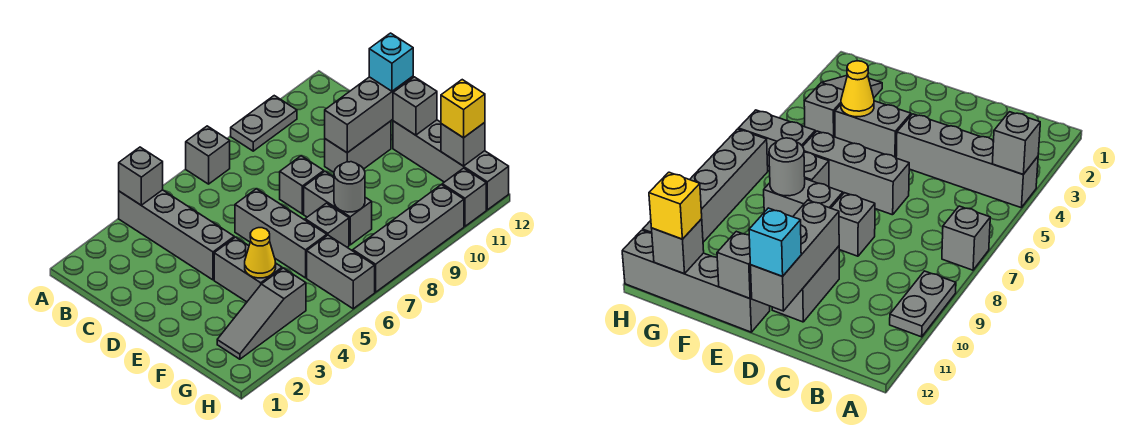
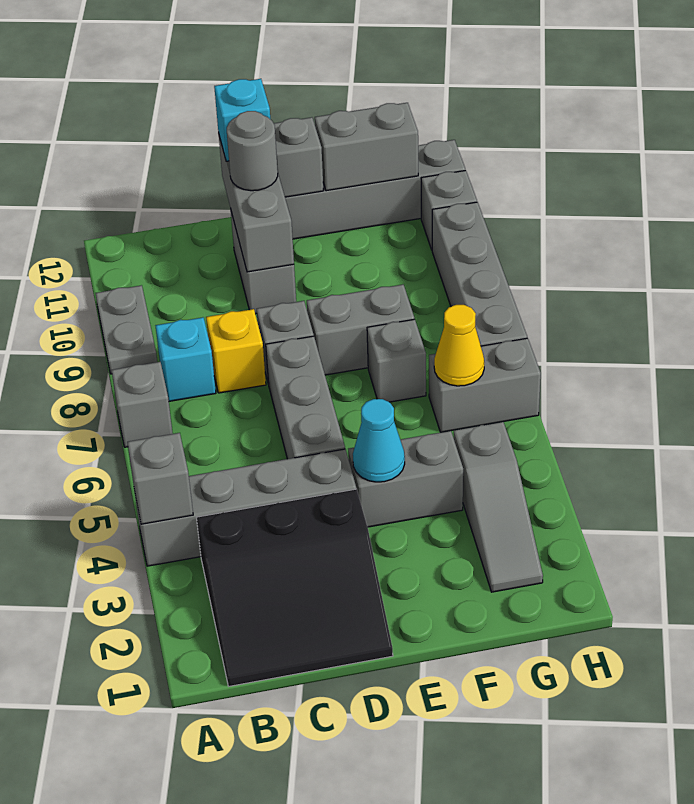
none -> black slope B1:D3 level 1 top 3
none -> cyan brick B8 level 1
grey brick D6:F6 level 1 -> grey brick D5:D7 level 1
none -> cyan cone E4 level 2
yellow cone F4 level 2 -> yellow cone G6 level 2
grey round brick F8 level 2 -> grey round brick D11 level 3
grey brick G12 level 2 -> grey brick F12:G12 level 2
yellow brick G12 level 3 -> yellow brick C8 level 1

